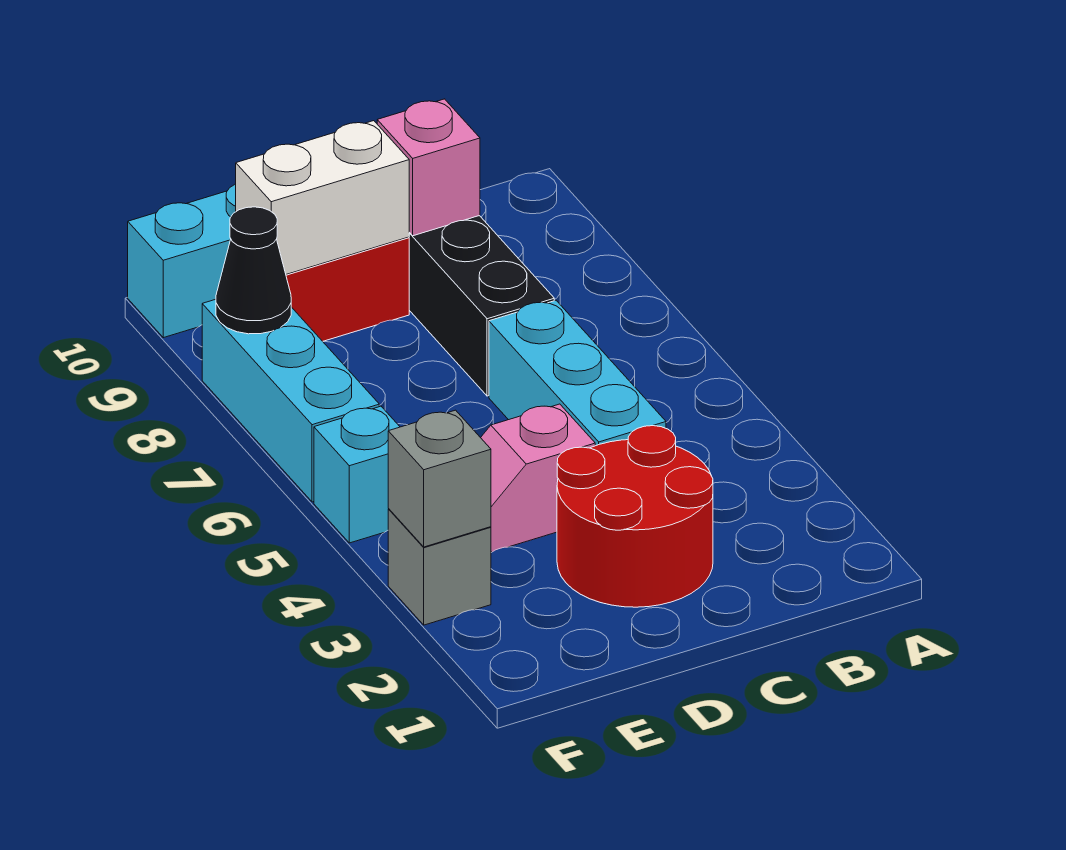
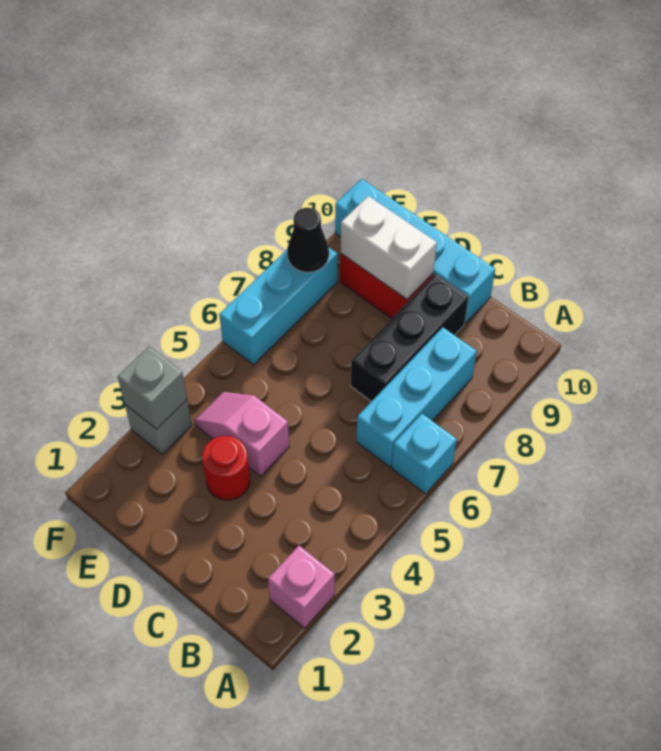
red round brick C2:D3 level 1 -> red round brick D3 level 1
cyan brick C4:C6 level 1 -> cyan brick B6:B8 level 1
pink brick C9 level 2 -> pink brick A2 level 1
cyan brick F5 level 1 -> cyan brick A6 level 1

